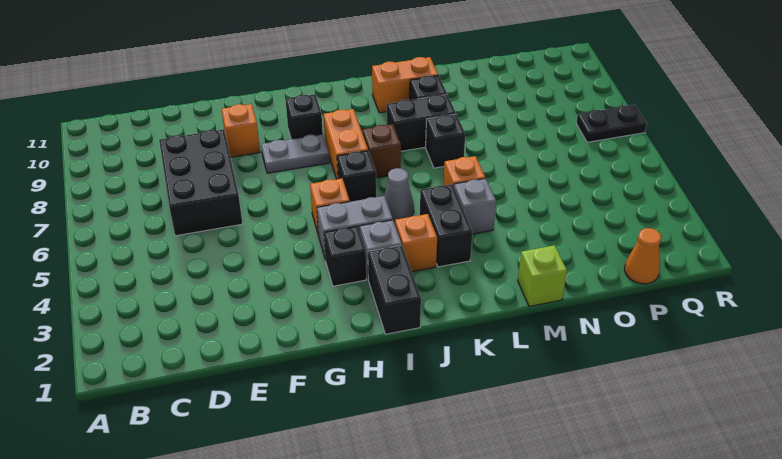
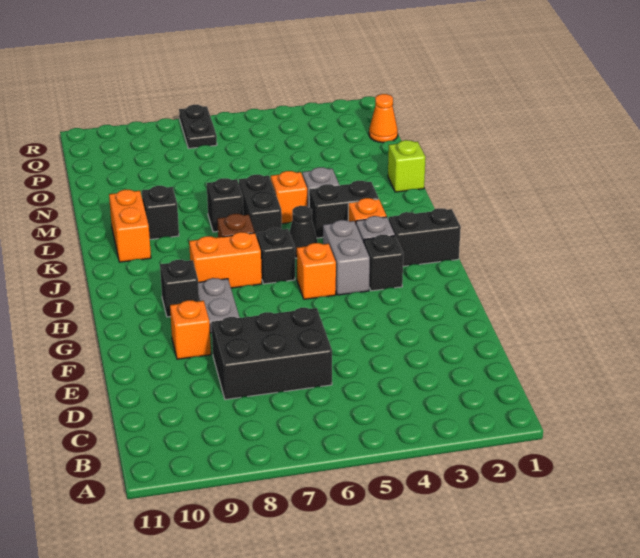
grey cone J5 level 1 -> black cone J5 level 1
black brick K8:L8 level 1 -> black brick K6:L6 level 1

